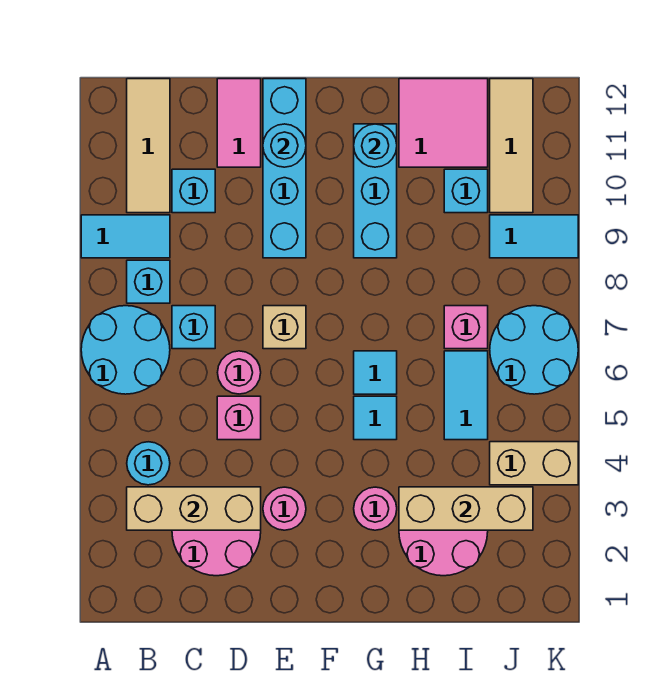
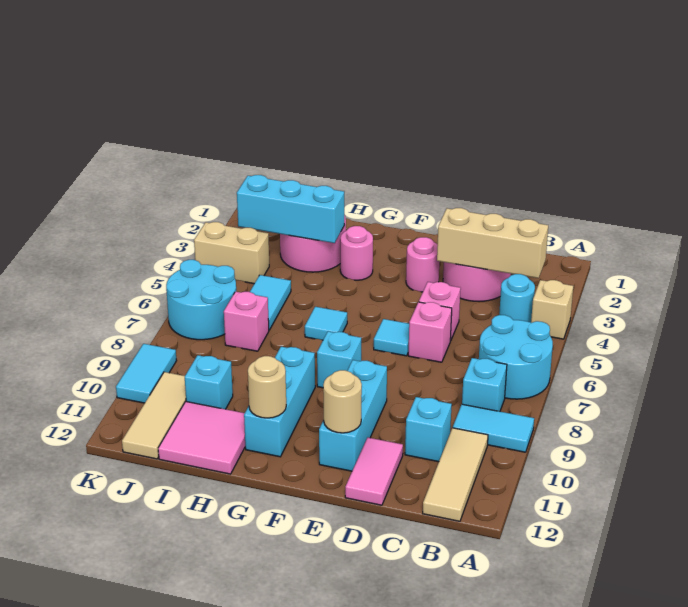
cyan brick C7 level 1 -> cyan brick F8 level 1
pink round brick D6 level 1 -> pink brick D6 level 1
tan brick E7 level 1 -> tan brick A4 level 1
cyan brick E9:E12 level 1 -> cyan brick E9:E11 level 1
cyan round brick E11 level 2 -> tan round brick E11 level 2
cyan tile G5 level 1 -> cyan tile E6 level 1
cyan round brick G11 level 2 -> tan round brick G11 level 2
tan brick H3:J3 level 2 -> cyan brick H3:J3 level 2
cyan tile J9:K9 level 1 -> cyan tile K9:K10 level 1

